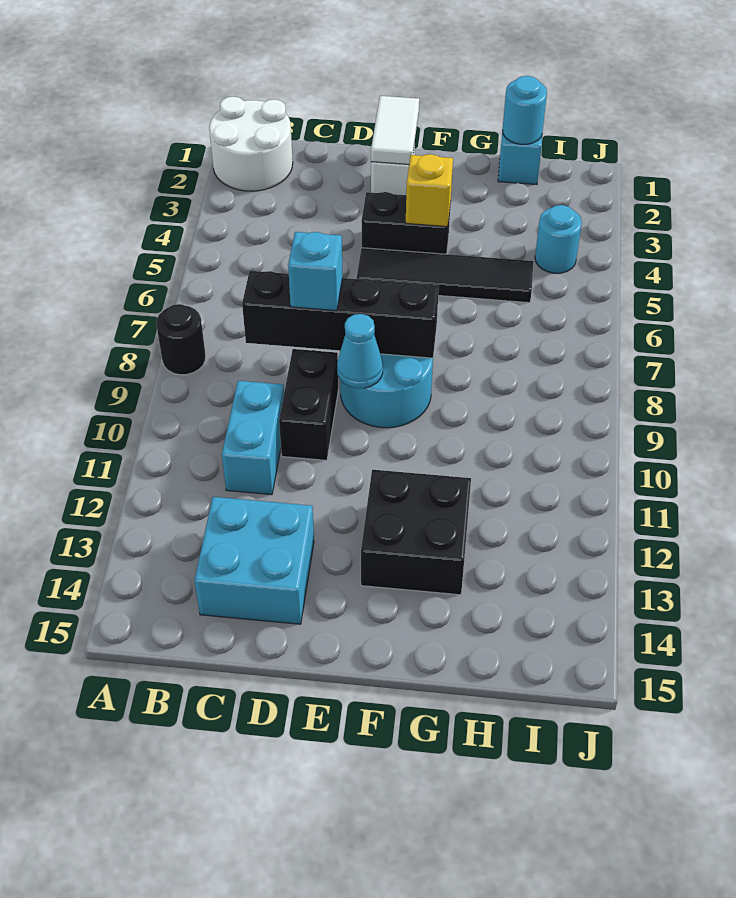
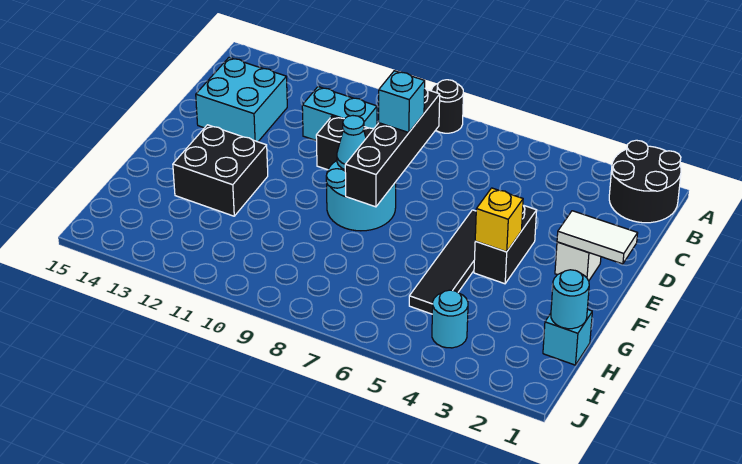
white round brick A1:B2 level 1 -> black round brick A1:B2 level 1

